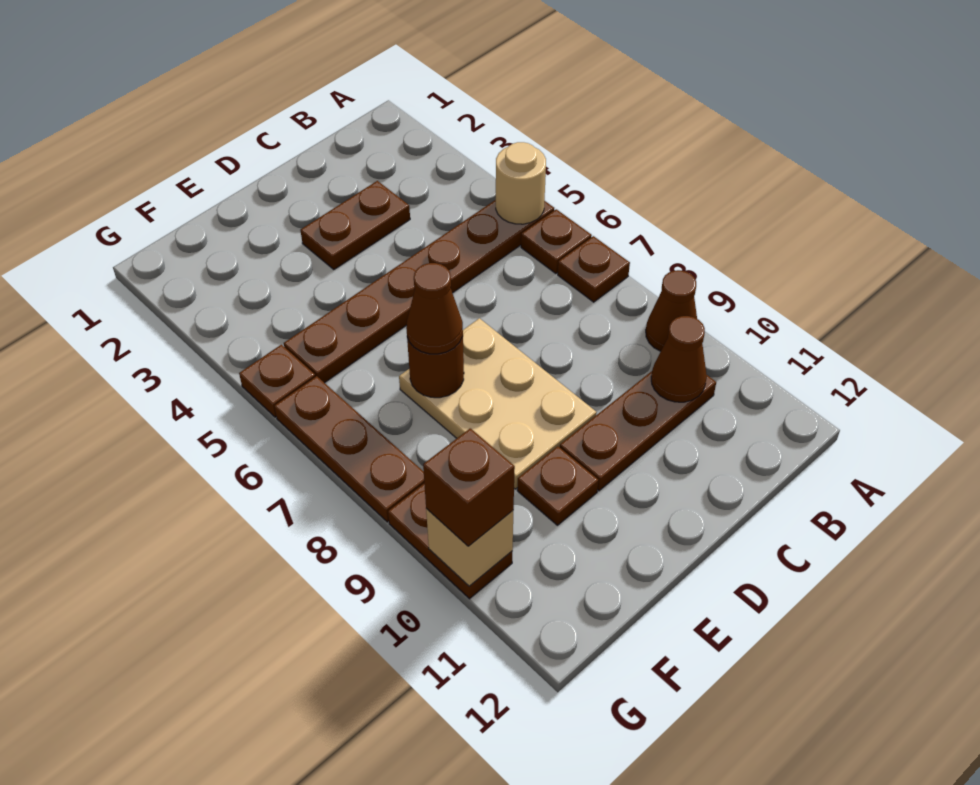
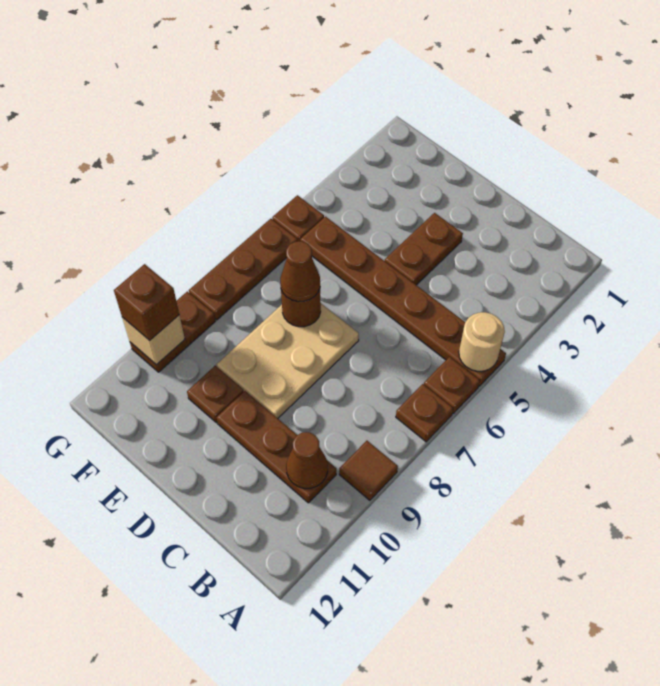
brown cone A9 level 1 -> brown tile A9 level 1
brown plate C3:D3 level 1 -> brown plate D3:D4 level 1

